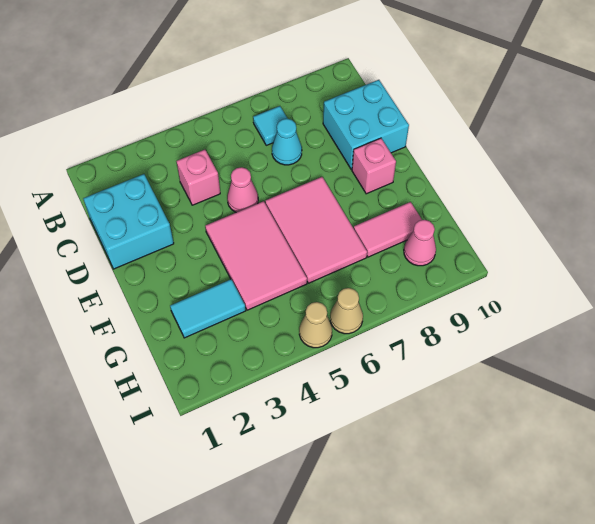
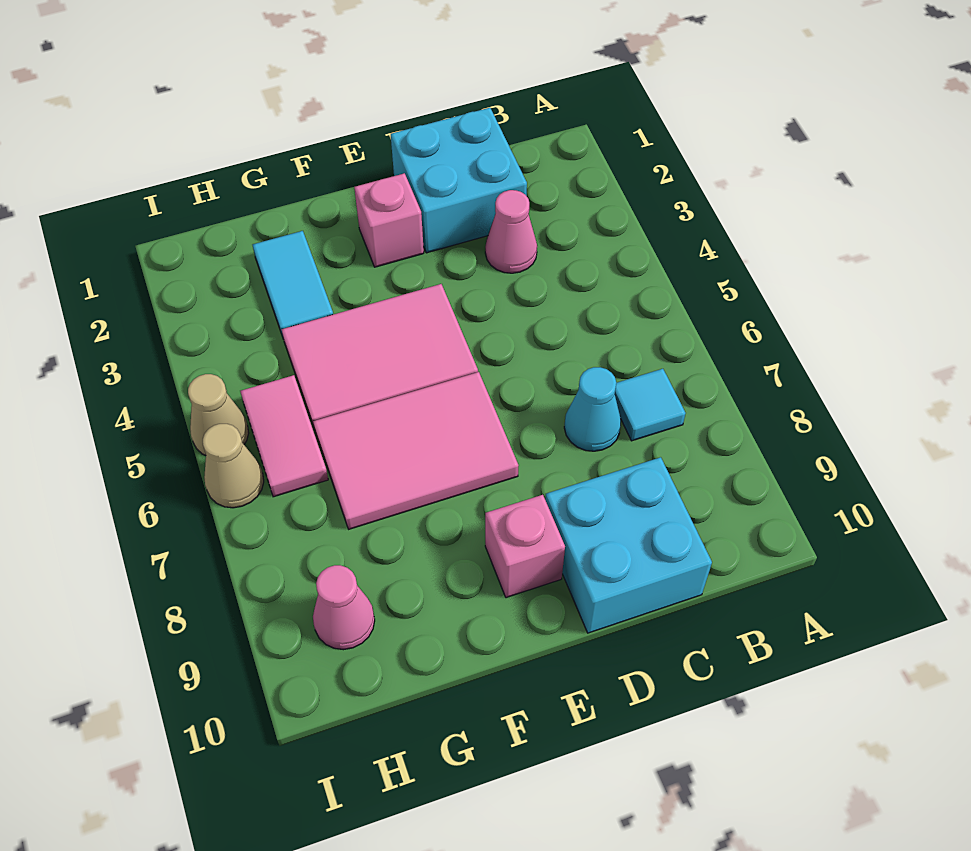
pink brick C4 level 1 -> pink brick E2 level 1
pink cone D5 level 1 -> pink cone C3 level 1
pink tile G8:G9 level 1 -> pink tile H5:H6 level 1

